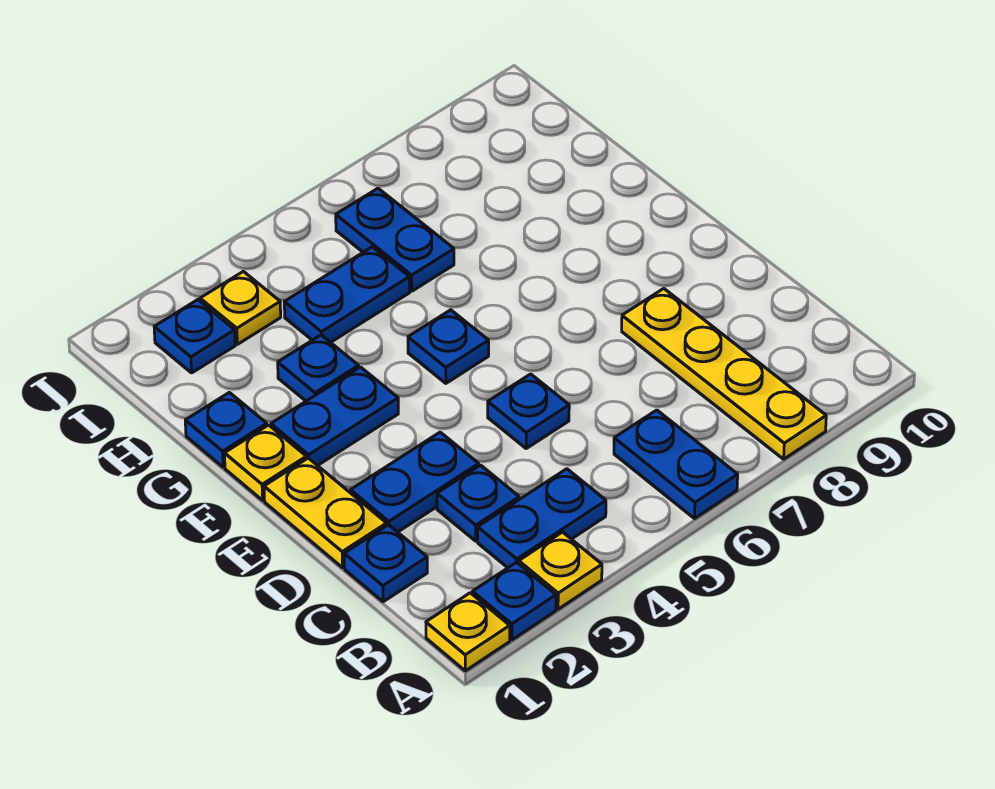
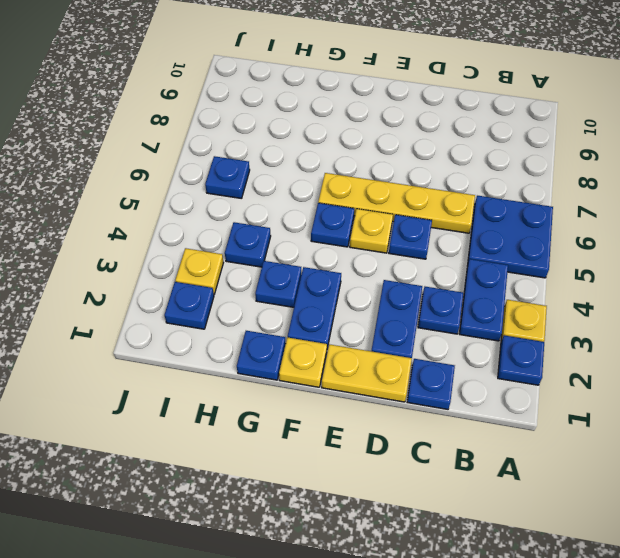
yellow plate A1 level 1 -> yellow plate E5 level 1
blue plate A6:B6 level 1 -> blue plate A5:B6 level 1
yellow plate A8:D8 level 1 -> yellow plate C6:F6 level 1
blue plate H4:H5 level 1 -> blue plate H4 level 1
blue plate H6:I6 level 1 -> blue plate I6 level 1

